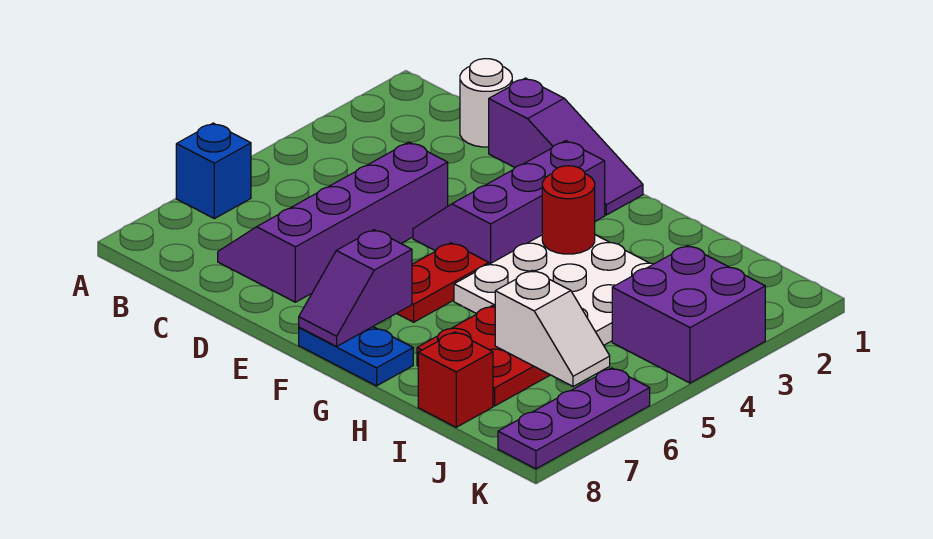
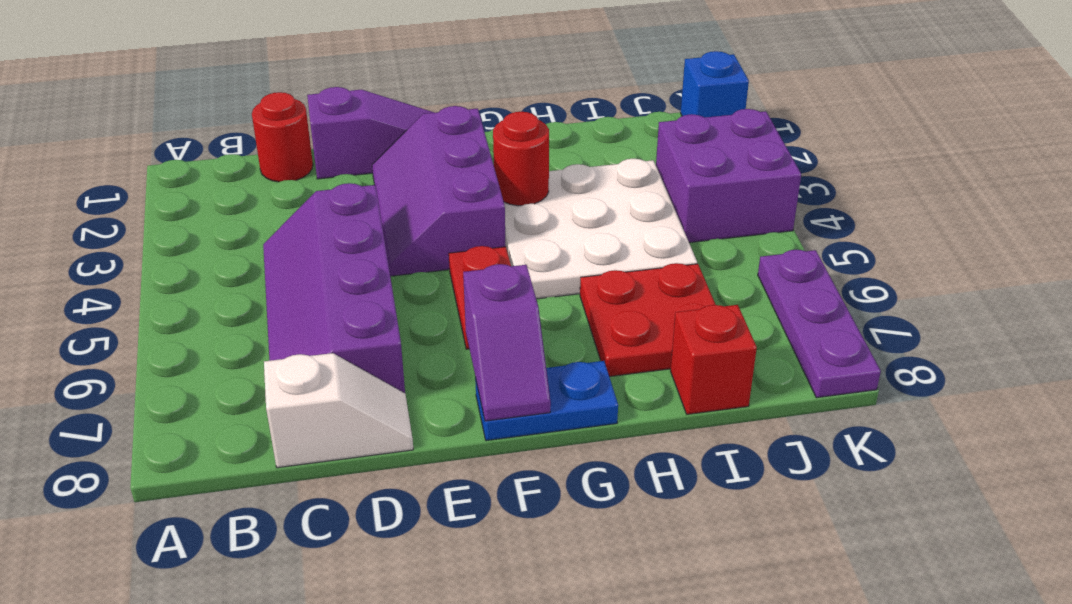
blue brick A6 level 1 -> blue brick K1 level 1
white round brick C1 level 1 -> red round brick C1 level 1
white slope I6:J6 level 2 top I -> white slope C8:D8 level 1 top C

